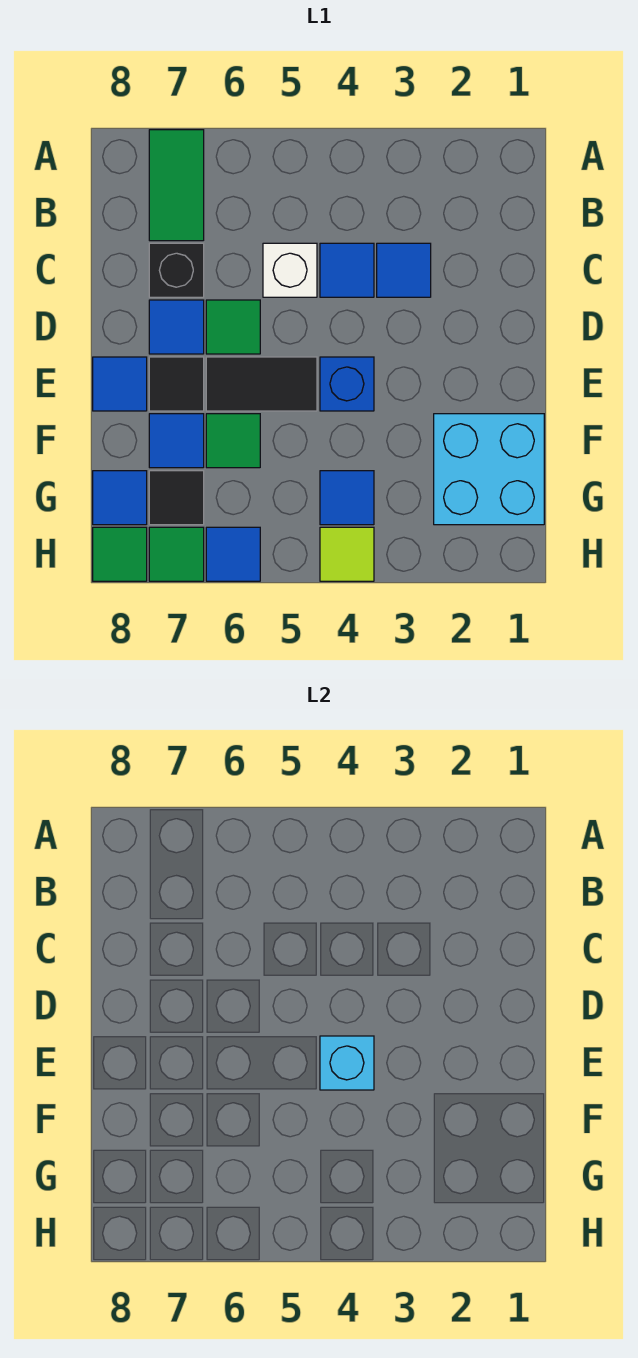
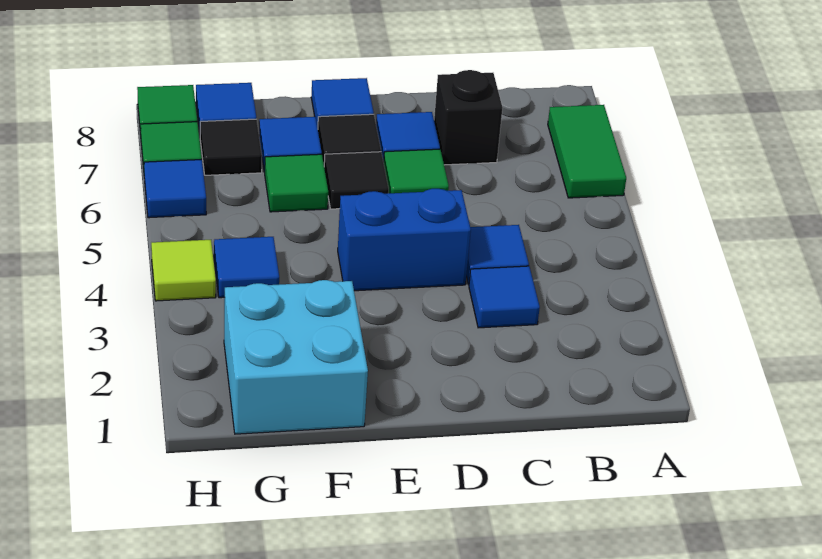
green tile A7:B7 level 1 -> green tile A6:A7 level 1
white brick C5 level 1 -> none
blue brick E4 level 1 -> blue brick D4:E4 level 1
cyan brick E4 level 2 -> none
black tile E5:E6 level 1 -> black tile E6 level 1

